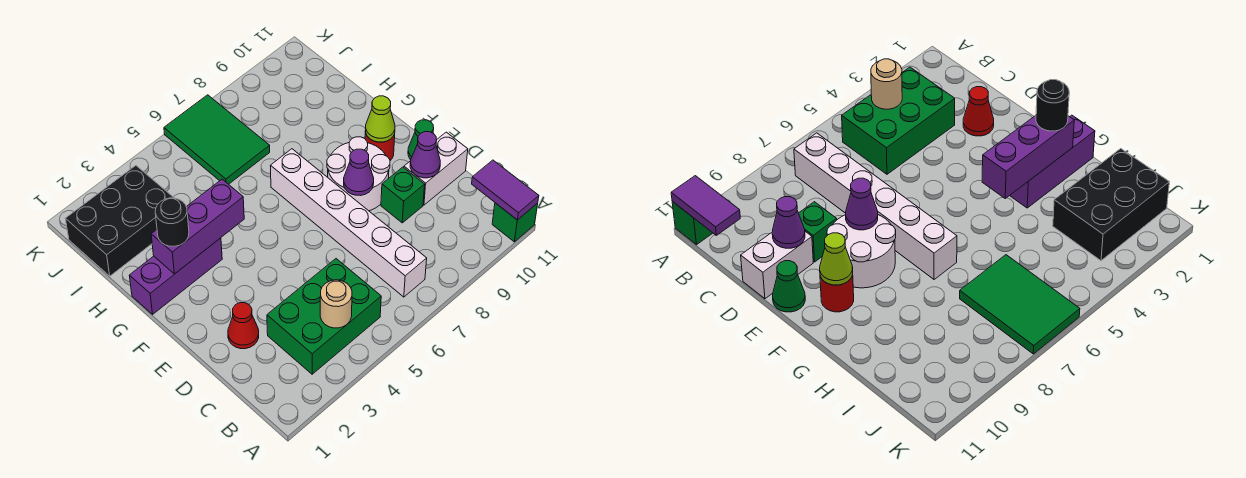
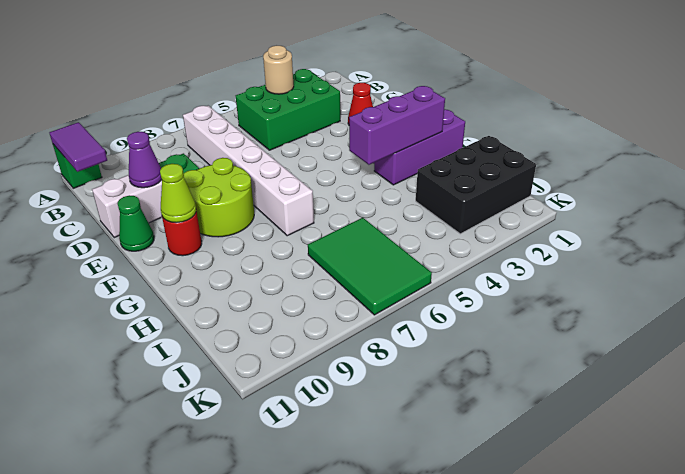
white round brick E8:F9 level 1 -> lime round brick E8:F9 level 1
purple cone E8 level 2 -> none
black round brick G2 level 3 -> none

